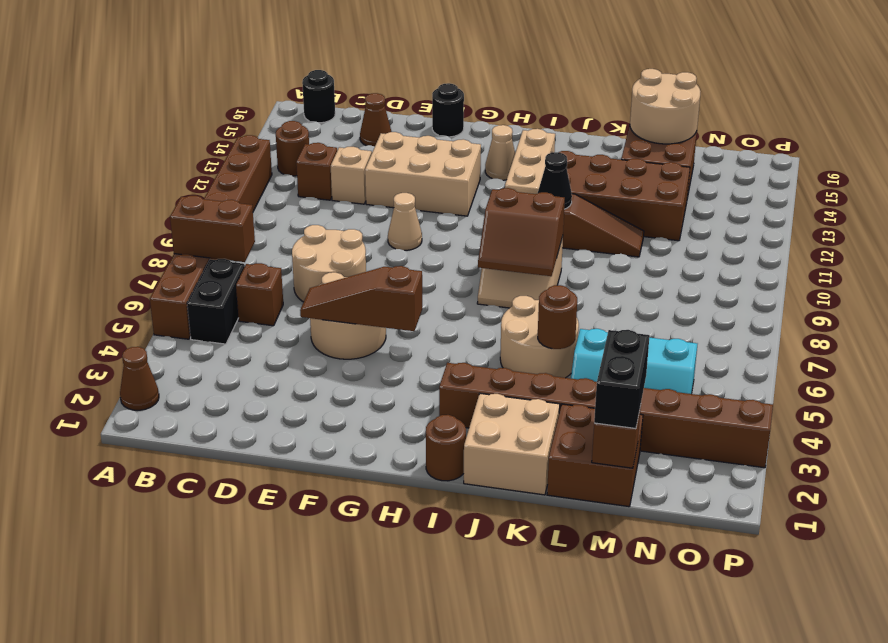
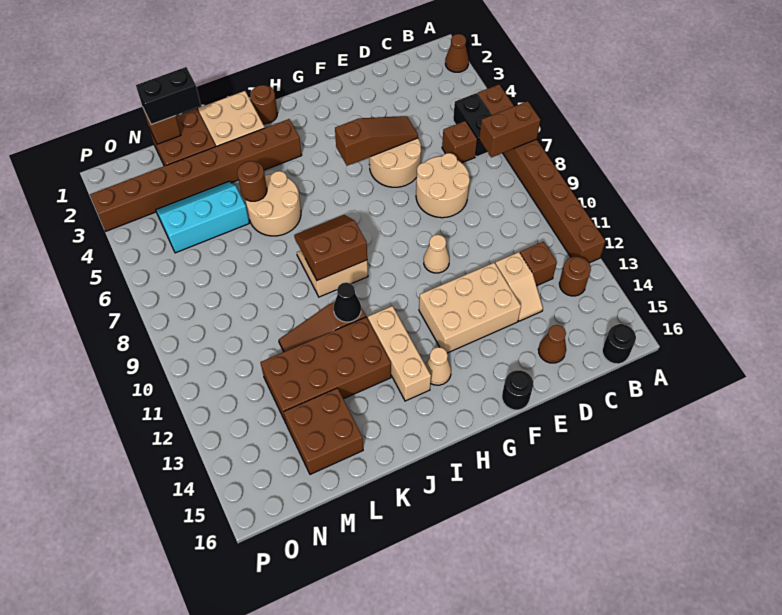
tan round brick L15:M16 level 2 -> none
black brick M1:M2 level 3 -> black brick L1:M1 level 3

